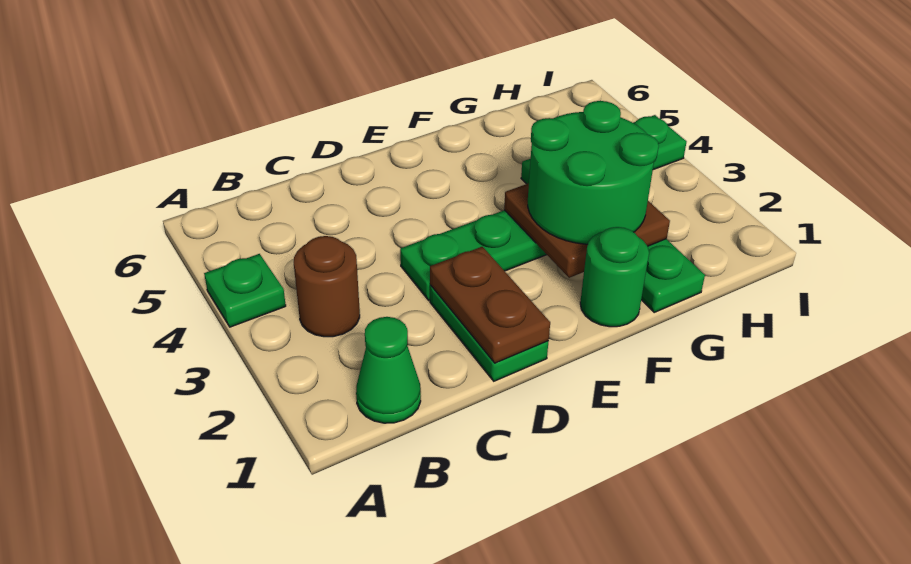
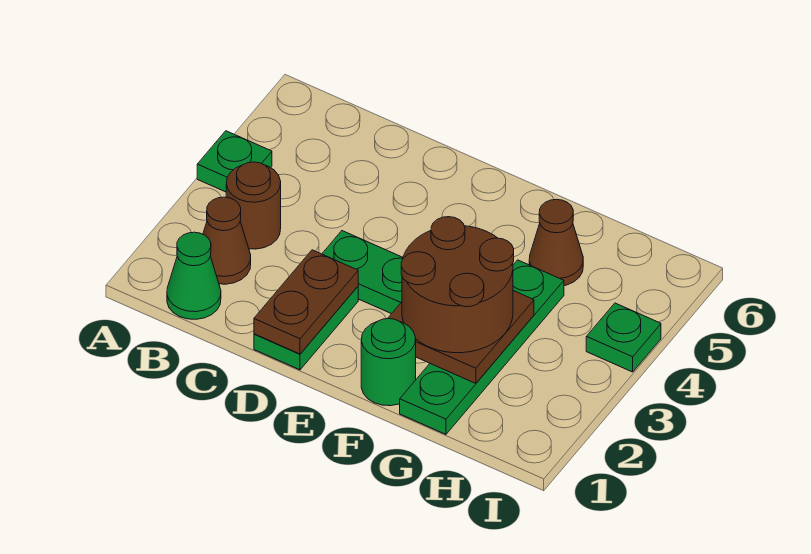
none -> brown cone B2 level 1
green round brick F2:G3 level 3 -> brown round brick F2:G3 level 3
none -> brown cone G5 level 1

